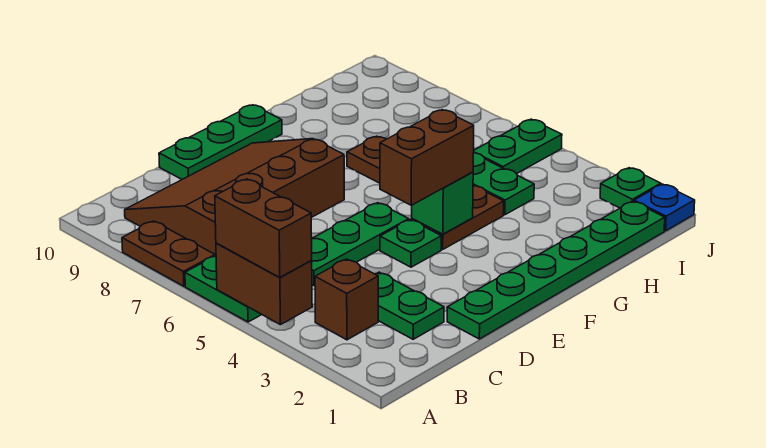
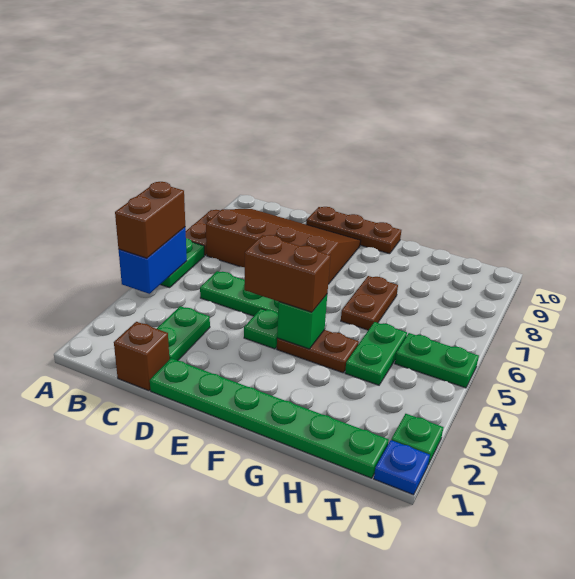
brown brick A4:A5 level 2 -> blue brick A4:A5 level 2
brown brick B3 level 1 -> brown brick C1 level 1
green plate D10:F10 level 1 -> brown plate D10:F10 level 1

